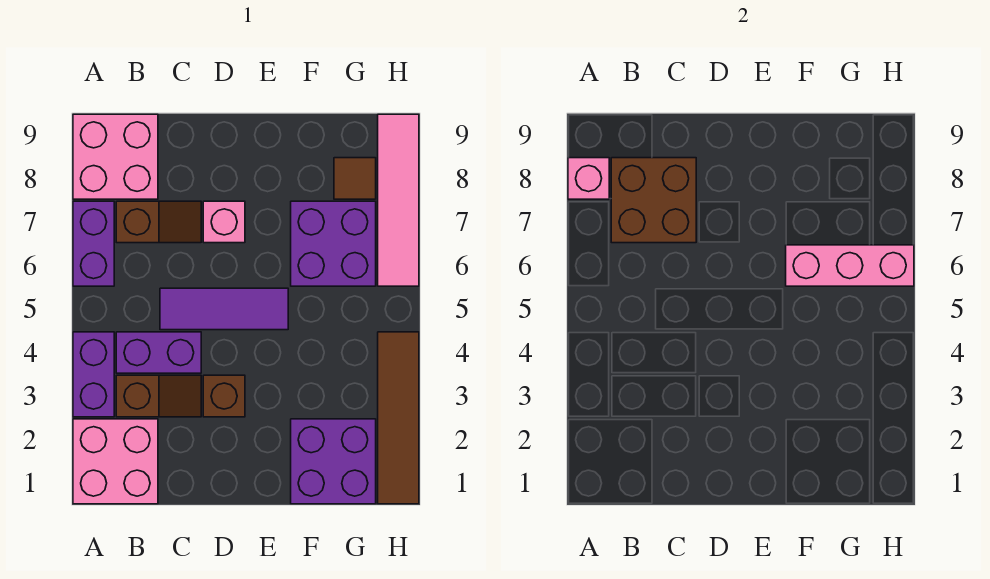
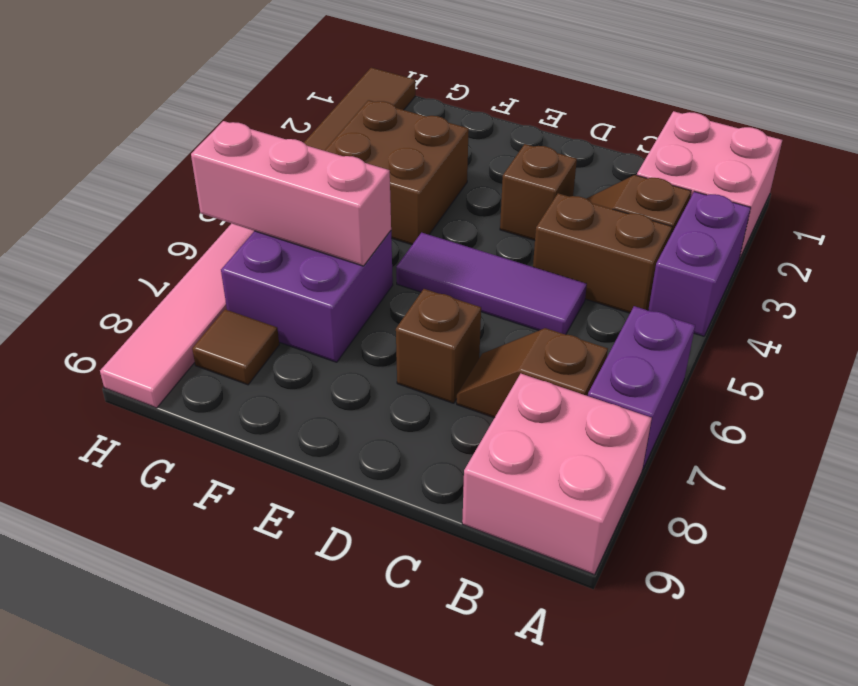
pink brick A8 level 2 -> none
purple brick B4:C4 level 1 -> brown brick B4:C4 level 1
brown brick B7:C8 level 2 -> brown brick F3:G4 level 1
pink brick D7 level 1 -> brown brick D7 level 1
purple brick F1:G2 level 1 -> none

